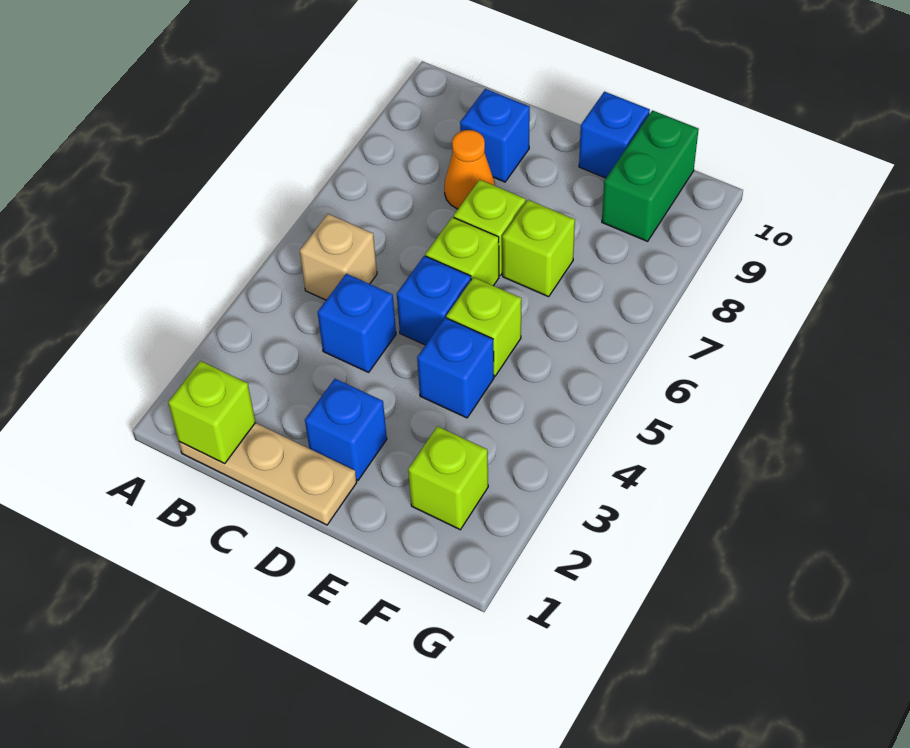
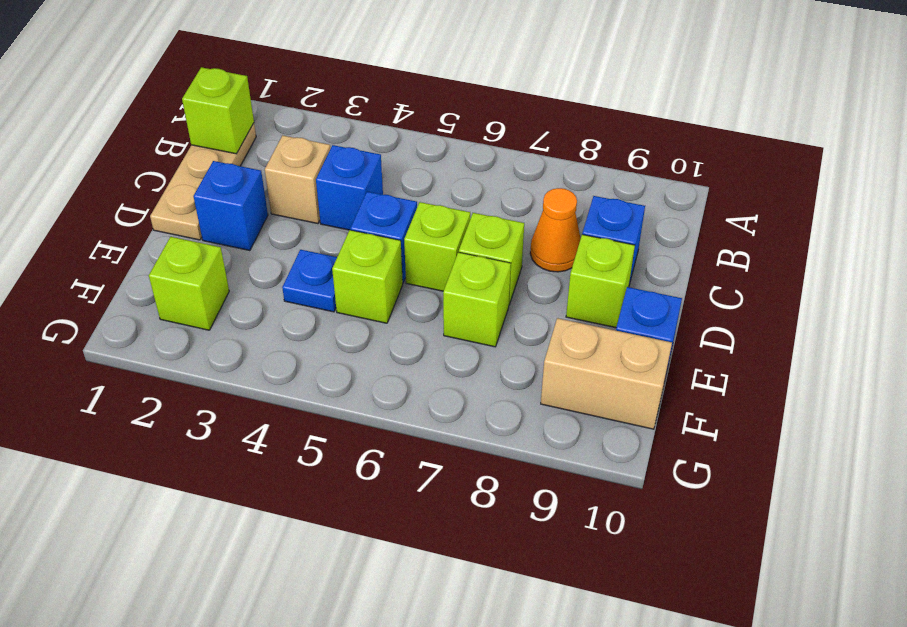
tan brick B5 level 1 -> tan brick C3 level 1
none -> lime brick D9 level 1
blue brick E4 level 1 -> blue plate E4 level 1
green brick F9:F10 level 1 -> tan brick F9:F10 level 1

